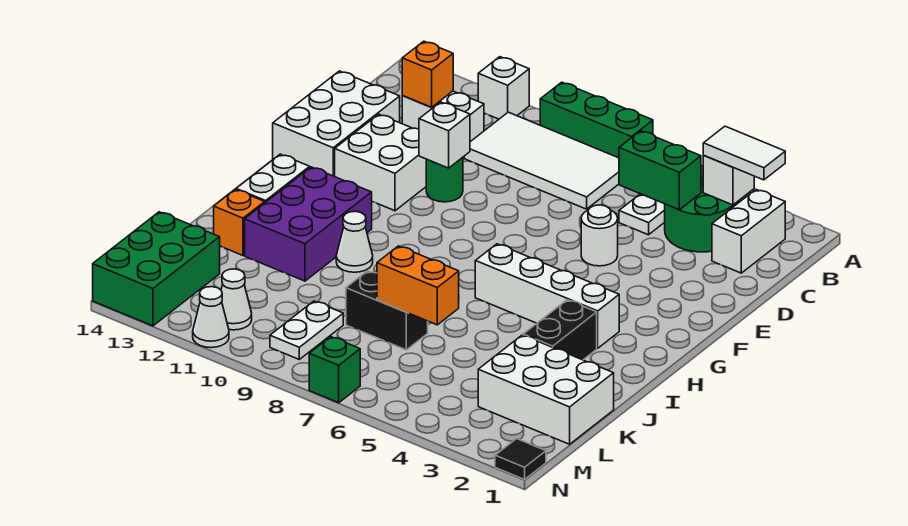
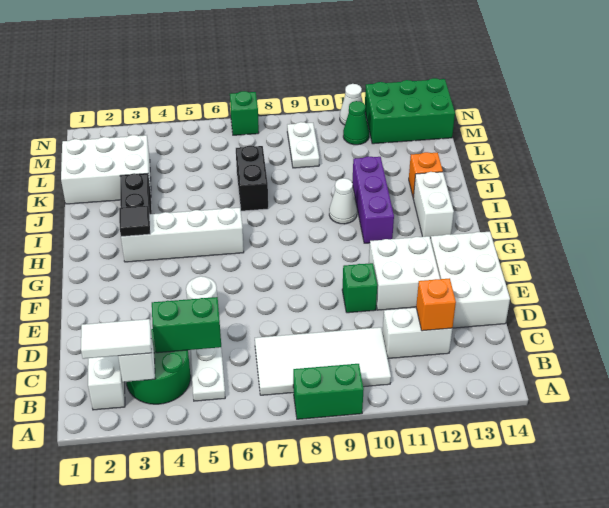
green brick A7:A9 level 1 -> green brick A8:A9 level 1
white brick A11 level 1 -> none
green round brick E10 level 1 -> green brick E10 level 1
white brick E10 level 2 -> none
purple brick H11:J12 level 1 -> purple brick H11:J11 level 1
orange brick K6:K7 level 2 -> none
black brick K7:K8 level 1 -> black brick J7:K7 level 1
green brick L13:N14 level 1 -> green brick M12:N14 level 1
white cone M11 level 1 -> green cone M11 level 1
black tile N1 level 1 -> black tile H3 level 2

